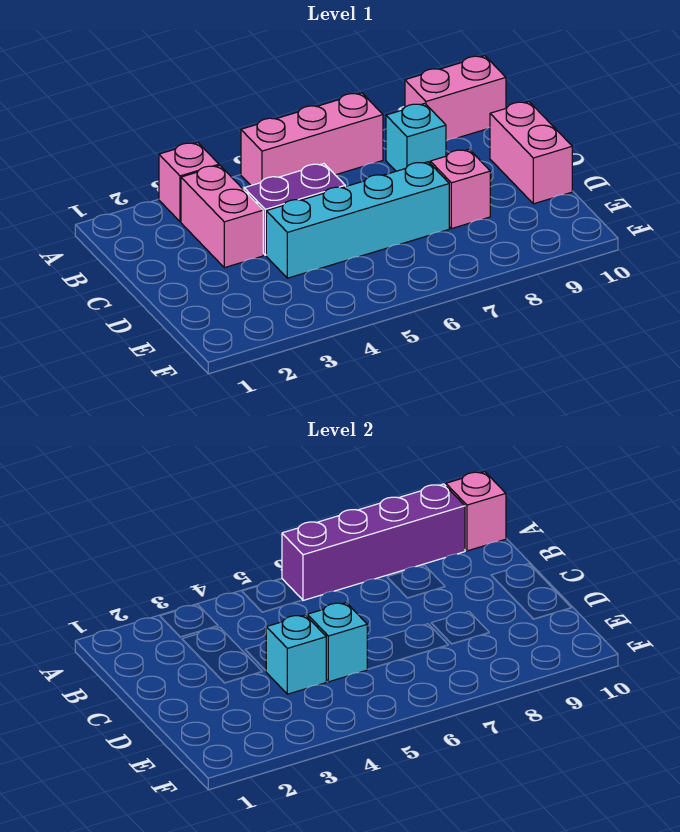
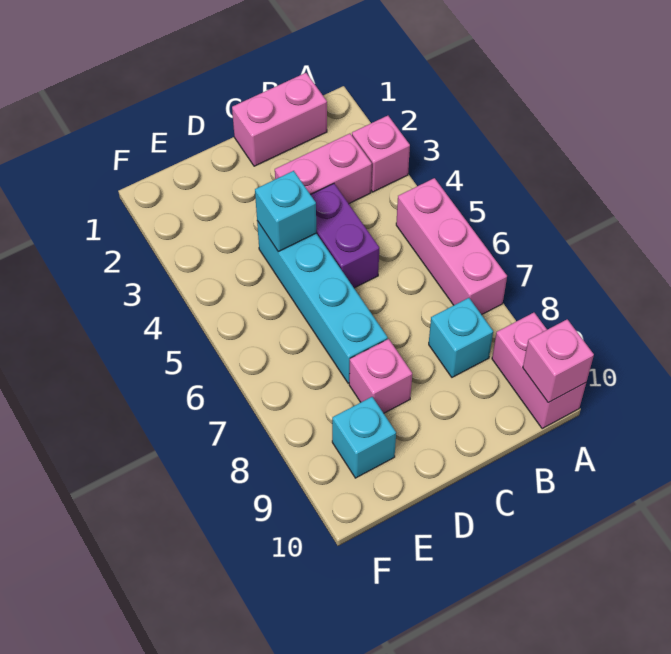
purple brick A6:A9 level 2 -> none
pink brick C10:D10 level 1 -> pink brick B1:C1 level 1
cyan brick D5 level 2 -> cyan brick E9 level 1

